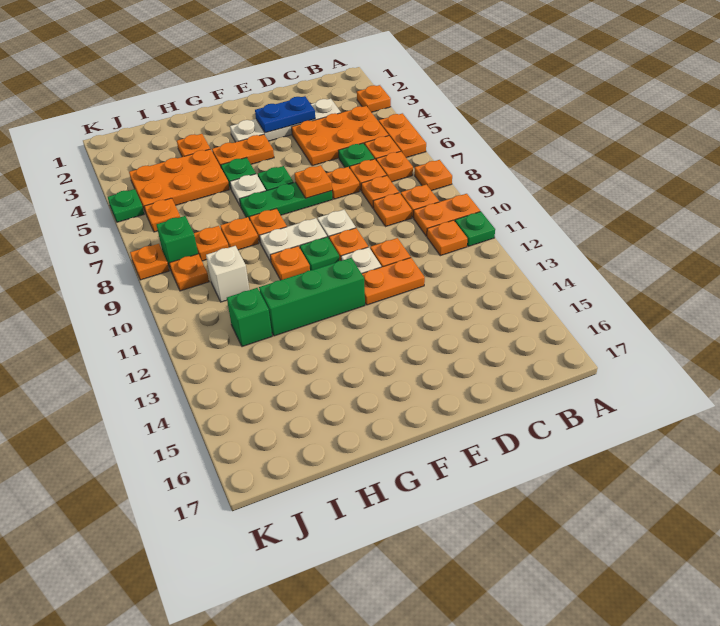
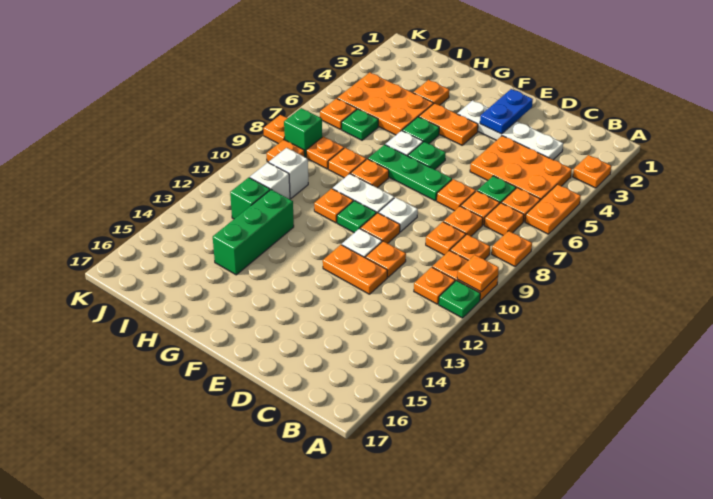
blue plate D3:E3 level 2 -> blue plate E2:E3 level 2
orange plate E7 level 2 -> orange plate A10 level 2
green brick F12:H12 level 1 -> green brick H12:H14 level 1
none -> white brick I11 level 1
green plate K5 level 1 -> green plate I6 level 1

